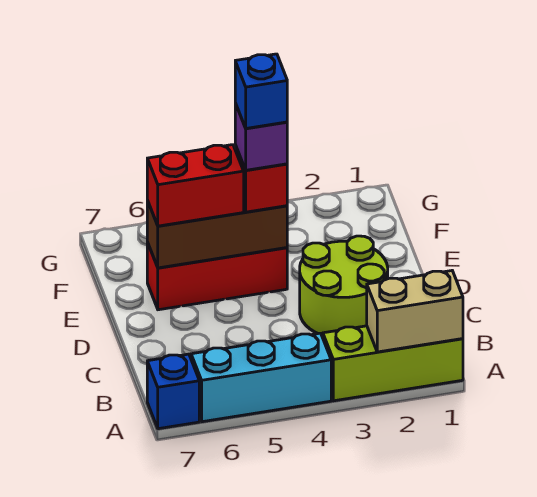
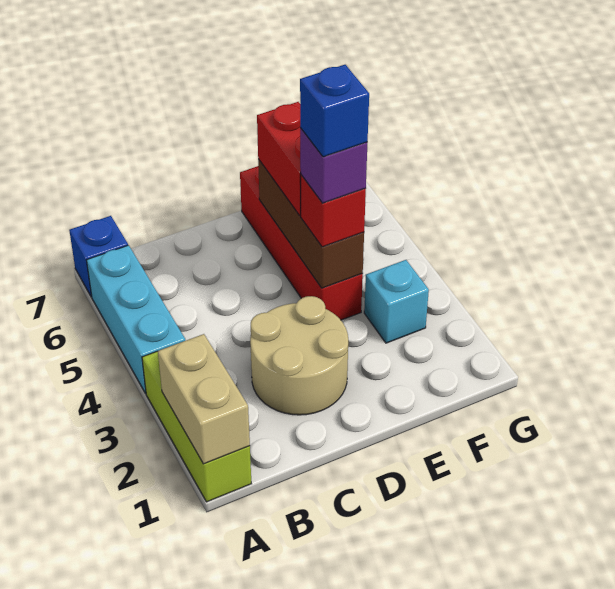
lime round brick C2:D3 level 1 -> tan round brick C2:D3 level 1
red brick E4:E6 level 1 -> red brick E4:E7 level 1
none -> cyan brick F3 level 1

